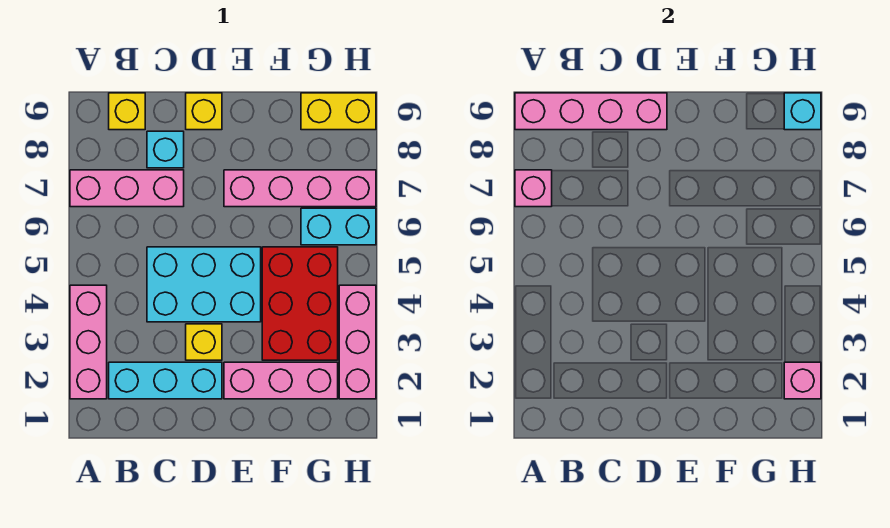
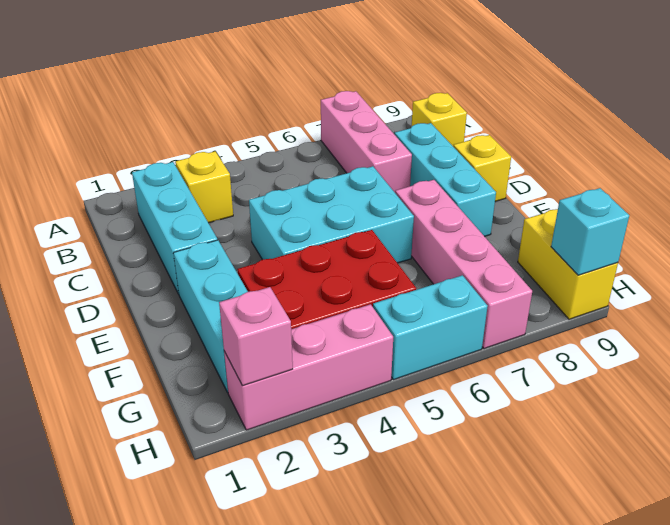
pink brick A2:A4 level 1 -> none
pink brick A7 level 2 -> none
pink brick A9:D9 level 2 -> none
cyan brick C4:E5 level 1 -> cyan brick D4:E6 level 1
cyan brick C8 level 1 -> cyan brick C8:E8 level 1
yellow brick D3 level 1 -> yellow brick B3 level 1
pink brick E2:G2 level 1 -> cyan brick E2:G2 level 1
cyan brick G6:H6 level 1 -> cyan brick H5:H6 level 1

